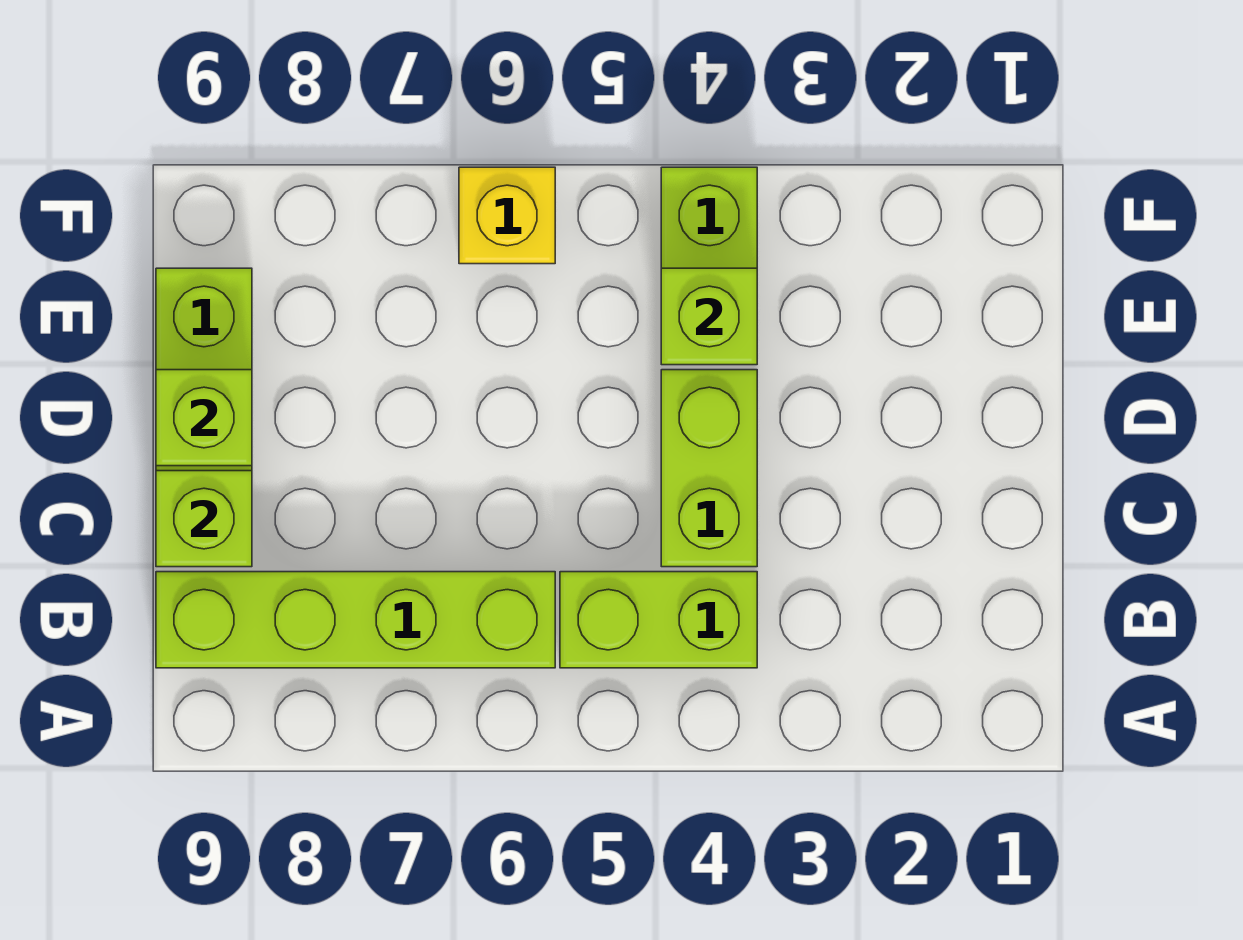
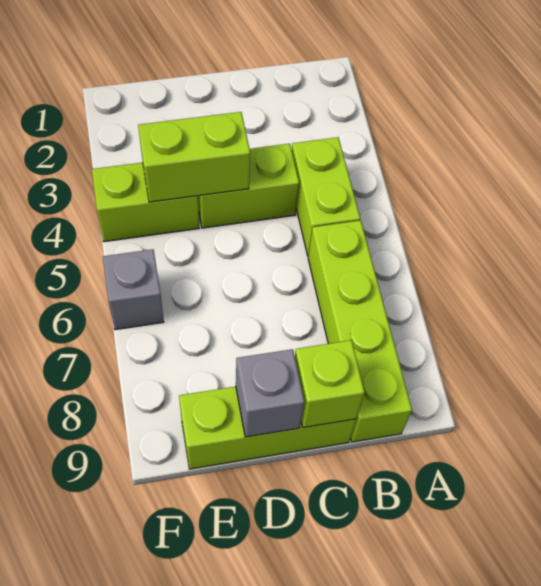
lime brick D9 level 2 -> grey brick D9 level 2
lime brick E4 level 2 -> lime brick D4:E4 level 2
yellow brick F6 level 1 -> grey brick F6 level 1

